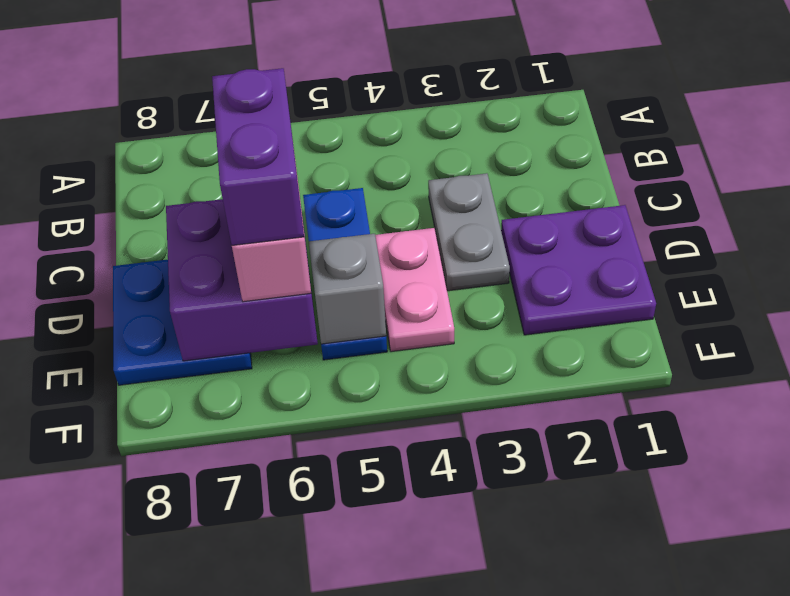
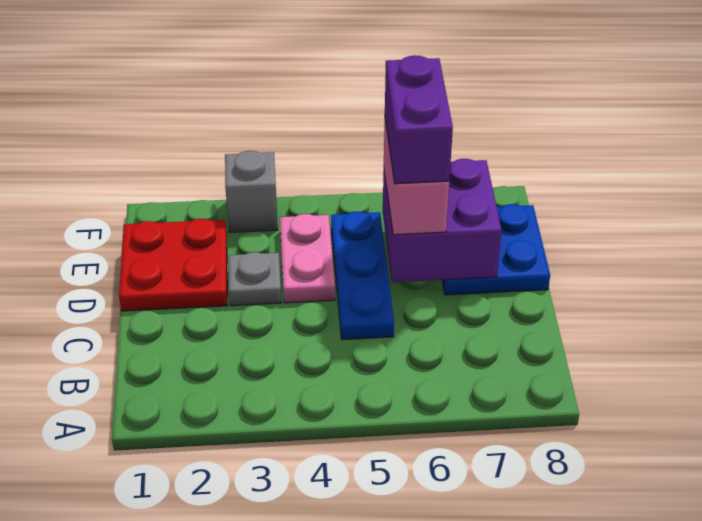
grey plate C3:D3 level 1 -> grey plate D3 level 1
purple plate D1:E2 level 1 -> red plate D1:E2 level 1
grey brick E5 level 2 -> grey brick F3 level 1

